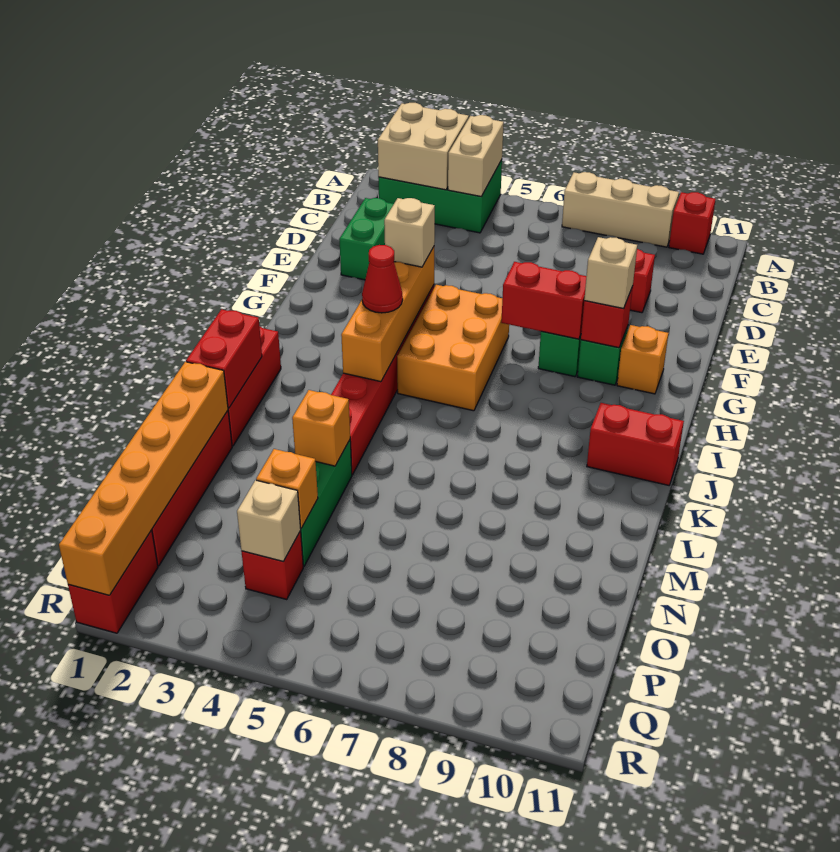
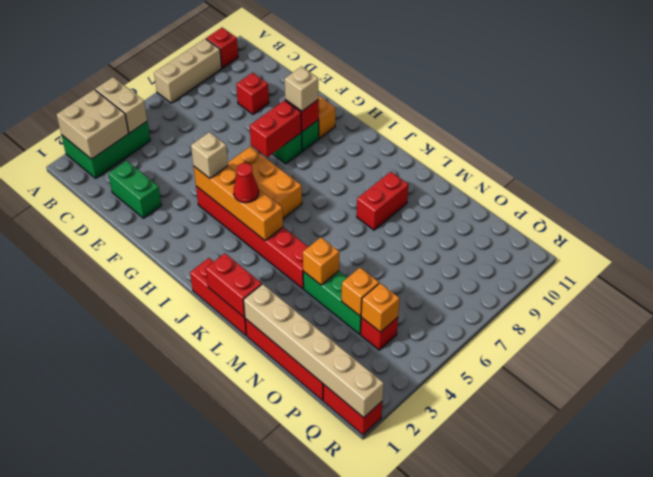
red brick J10:J11 level 1 -> red brick L8:L9 level 1
orange brick M1:R1 level 2 -> tan brick M1:R1 level 2
tan brick P4 level 2 -> orange brick P4 level 2

